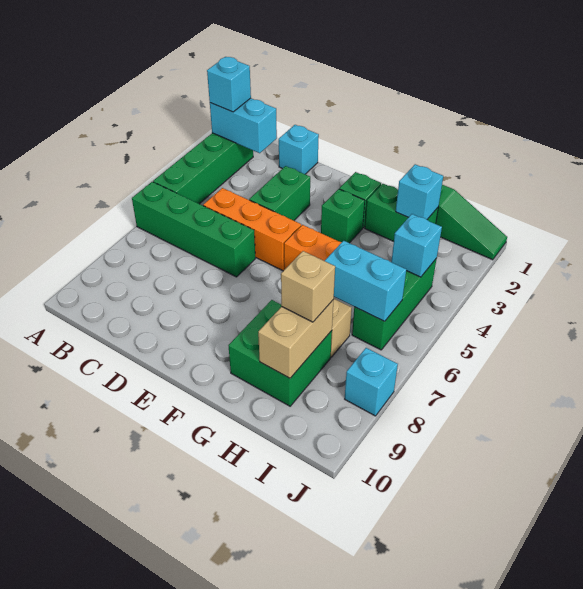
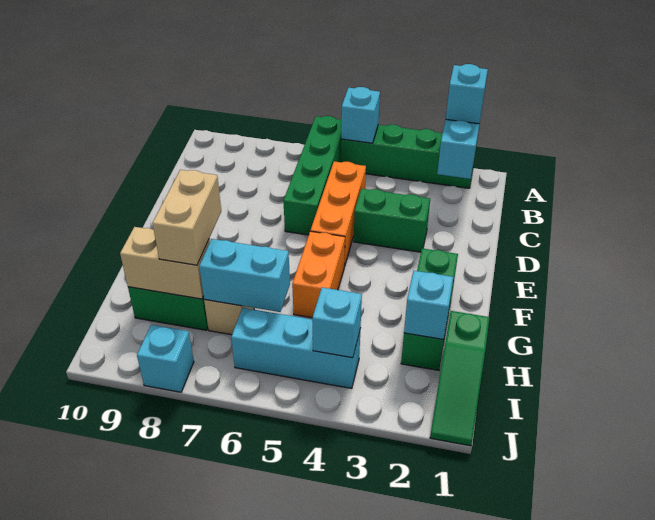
cyan brick C1 level 1 -> cyan brick A5 level 2
green brick F3 level 1 -> none
cyan brick H6:I6 level 2 -> cyan brick H6:H7 level 2
tan brick H8 level 3 -> tan brick G8:H8 level 3
green brick I4:I6 level 1 -> cyan brick I4:I6 level 1

